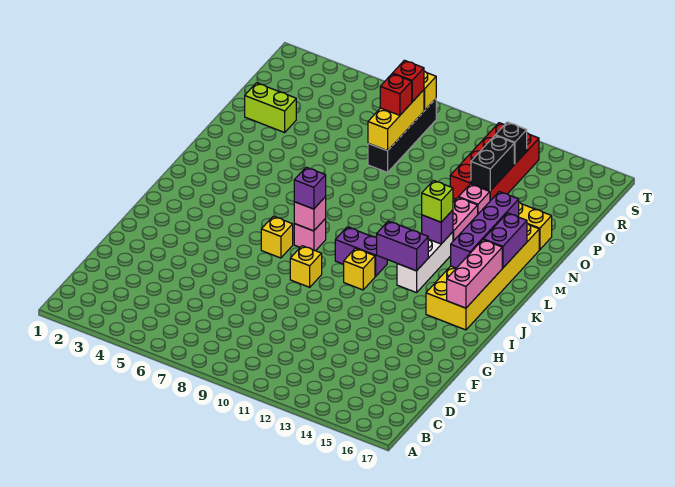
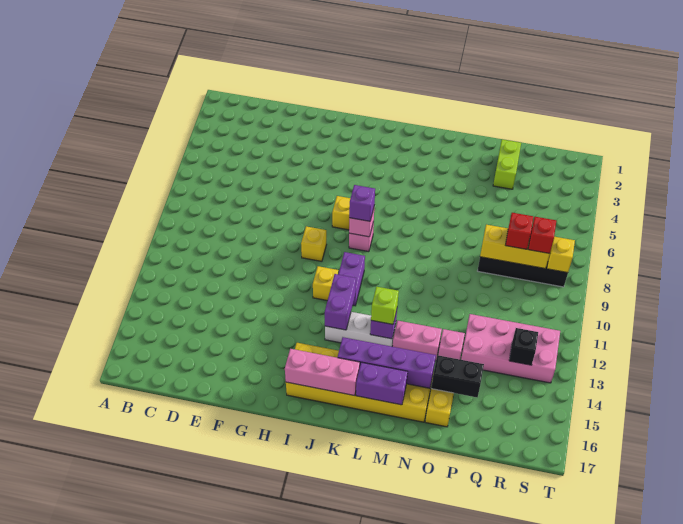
red brick P12:S13 level 1 -> pink brick P12:S13 level 1
black brick P13:Q13 level 2 -> black brick O15:P15 level 2

